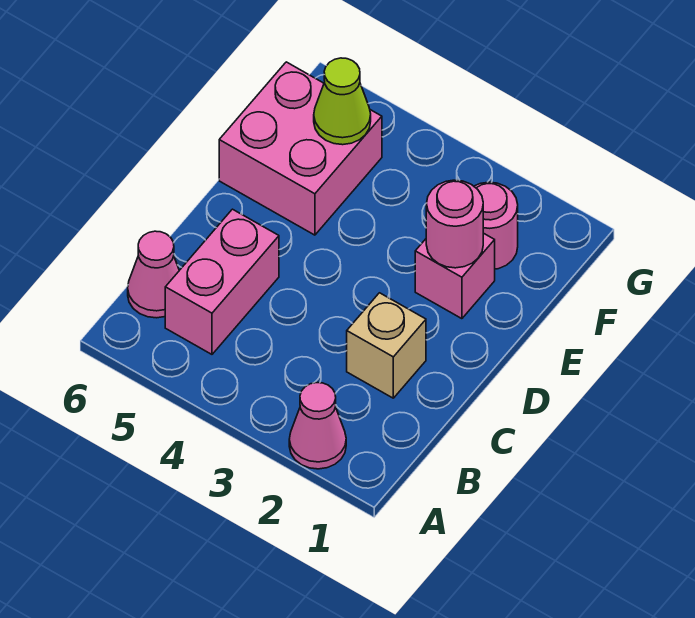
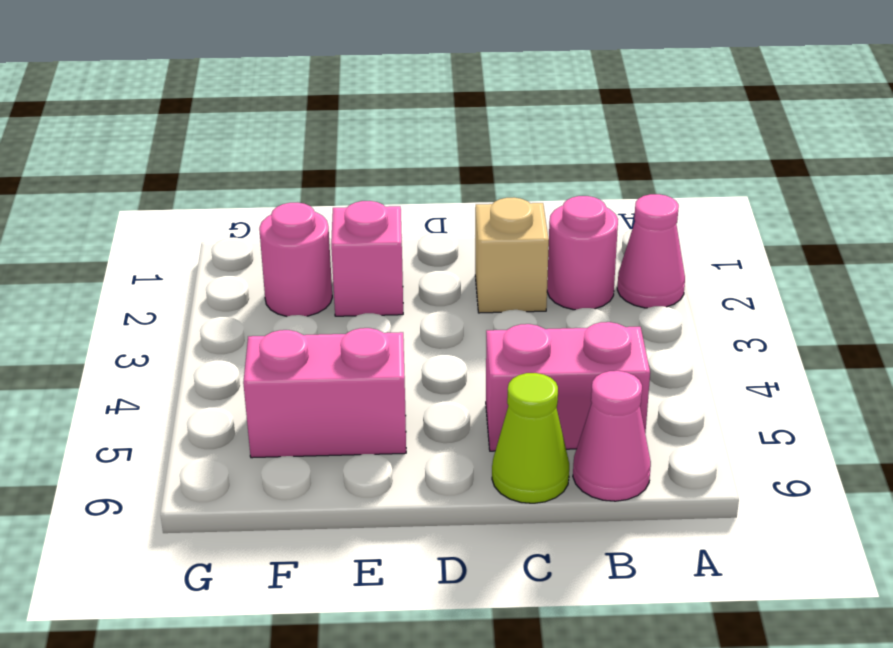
pink round brick E2 level 2 -> pink round brick B2 level 1
pink brick E5:F6 level 1 -> pink brick E5:F5 level 1
lime cone F5 level 2 -> lime cone C6 level 1

